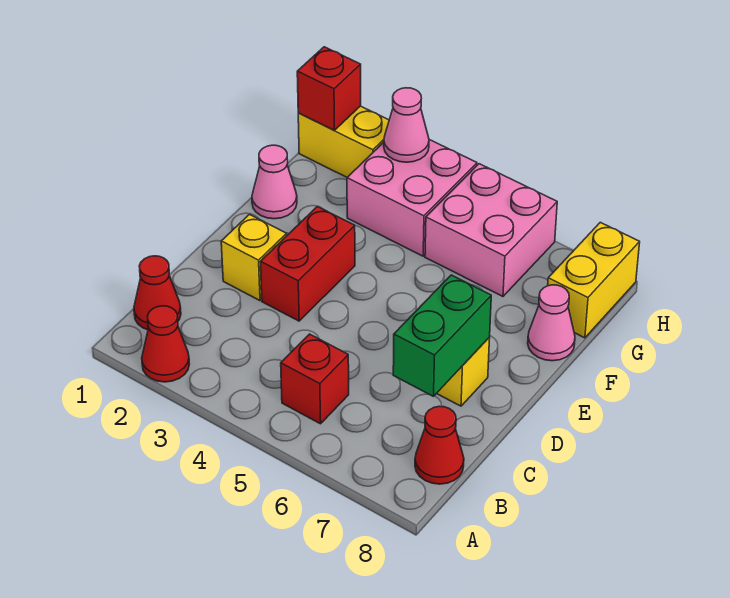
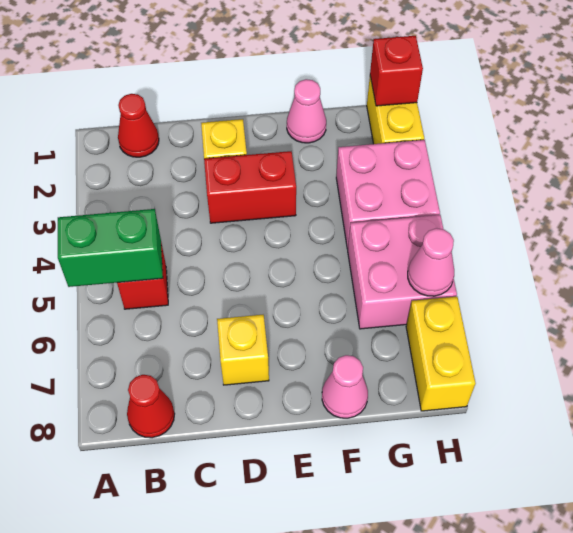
red cone A2 level 1 -> none
green brick C7:D7 level 2 -> green brick A5:B5 level 2
yellow brick G8:H8 level 1 -> yellow brick H7:H8 level 1
pink cone H3 level 2 -> pink cone H6 level 2

